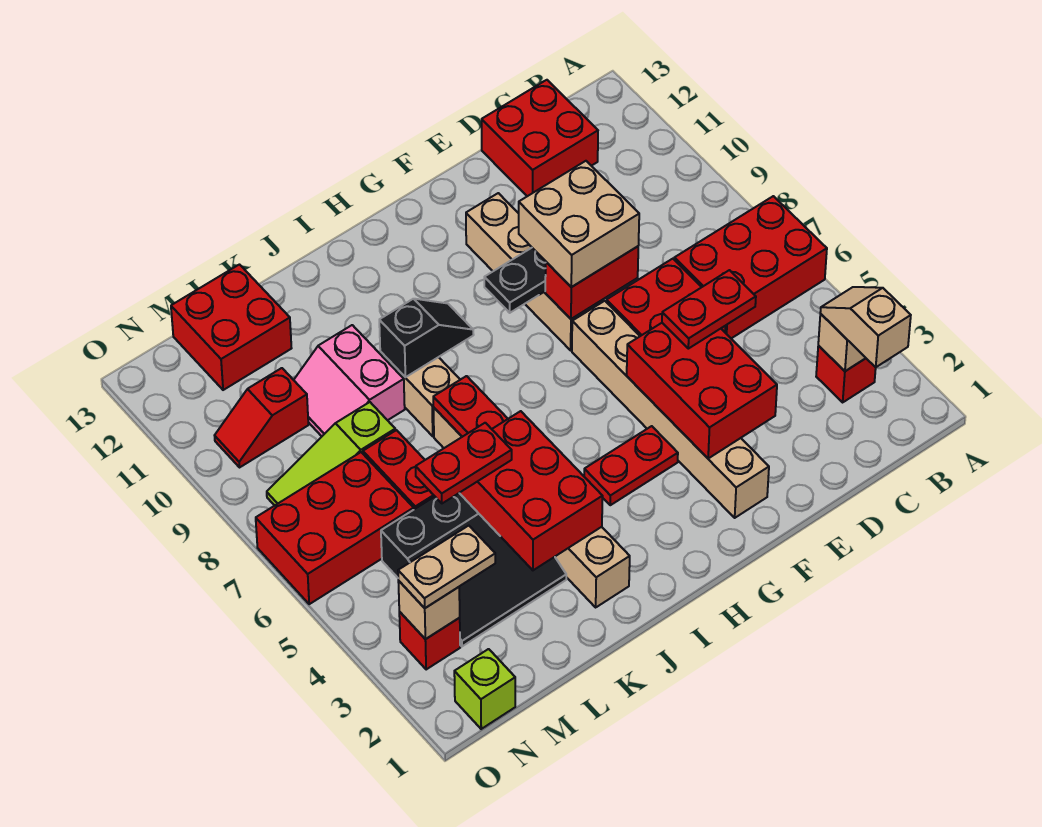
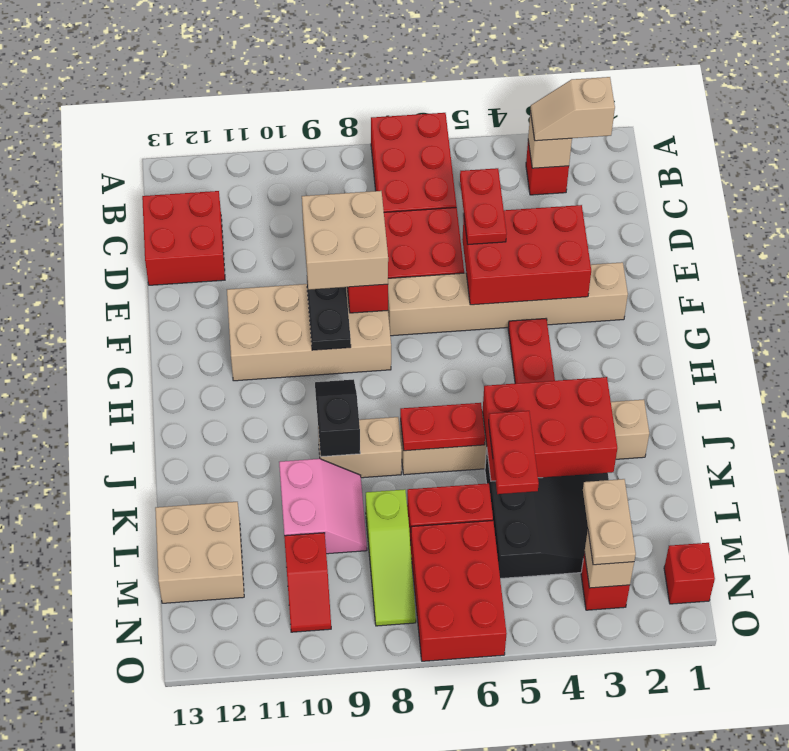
tan brick F8:F11 level 1 -> tan brick F8:G11 level 1
pink slope K9:L10 level 1 top K -> pink slope K9:L10 level 1 top 10
red brick L12:M13 level 1 -> tan brick L12:M13 level 1
lime brick N1 level 1 -> red brick N1 level 1

